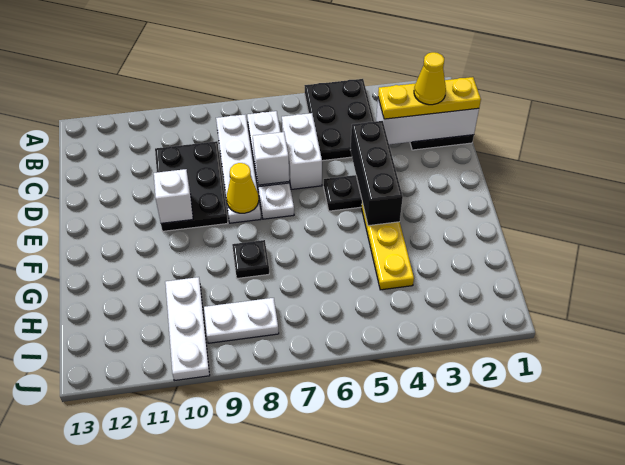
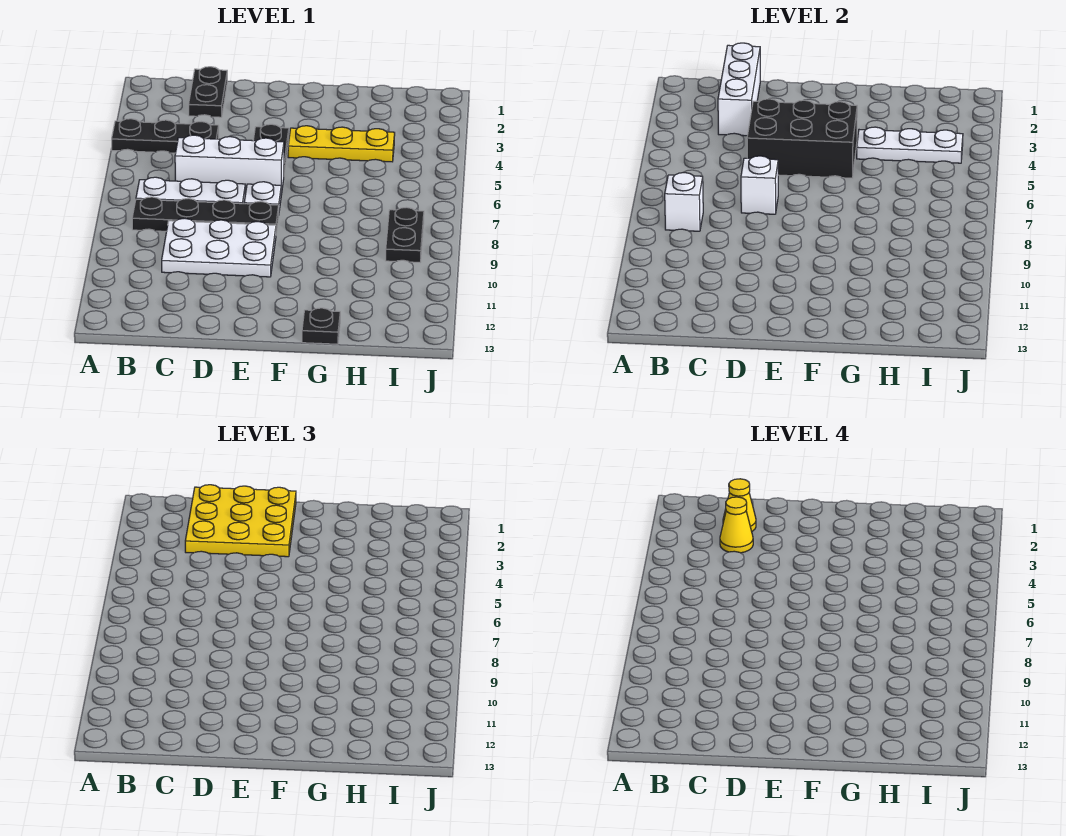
black plate A4:C5 level 1 -> black plate A4:C4 level 1
white plate B8:E8 level 1 -> black plate B8:E8 level 1
yellow plate C1:C3 level 3 -> yellow plate C1:E3 level 3
white brick C6:D6 level 1 -> white brick C6:E6 level 1
black plate C9:E10 level 1 -> white plate C9:E10 level 1
black brick D4:F4 level 2 -> black brick D4:F5 level 2
yellow cone E8 level 2 -> yellow cone C3 level 4
white brick E10 level 2 -> white brick B8 level 2
black plate G8 level 1 -> black plate G13 level 1
white plate H10:J10 level 1 -> white plate G4:I4 level 2
white plate I8:I9 level 1 -> black plate I8:I9 level 1

